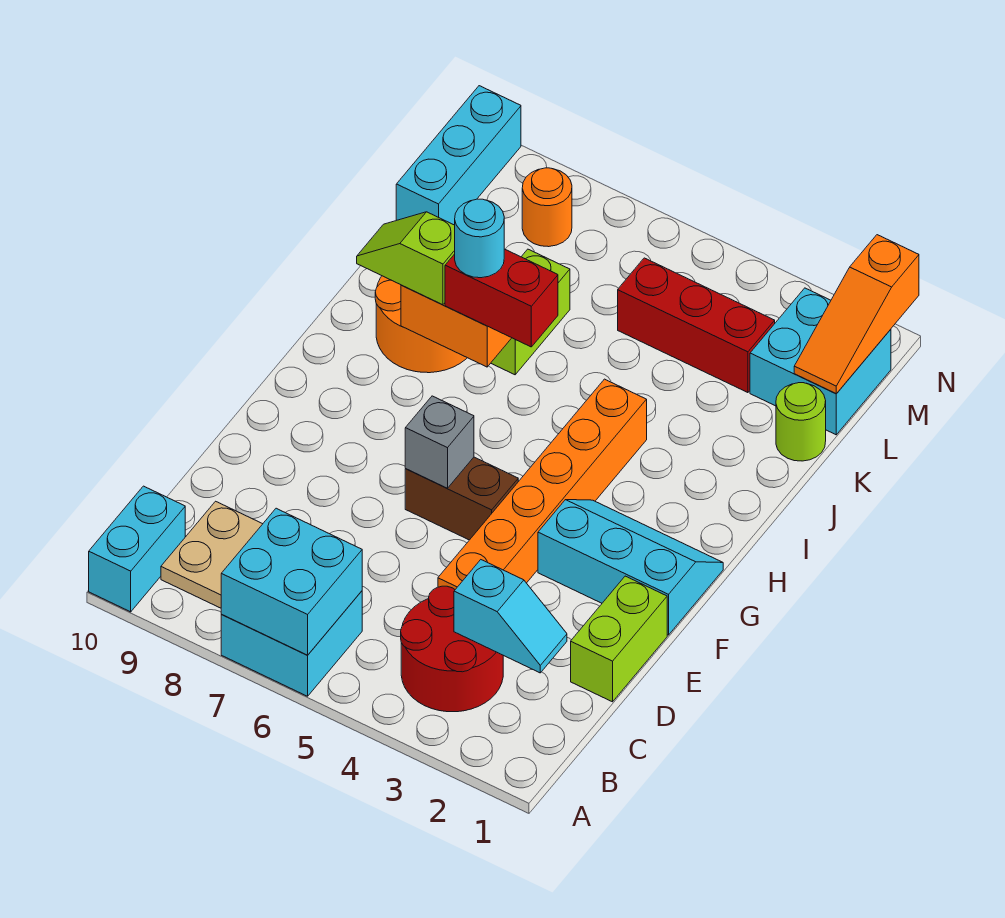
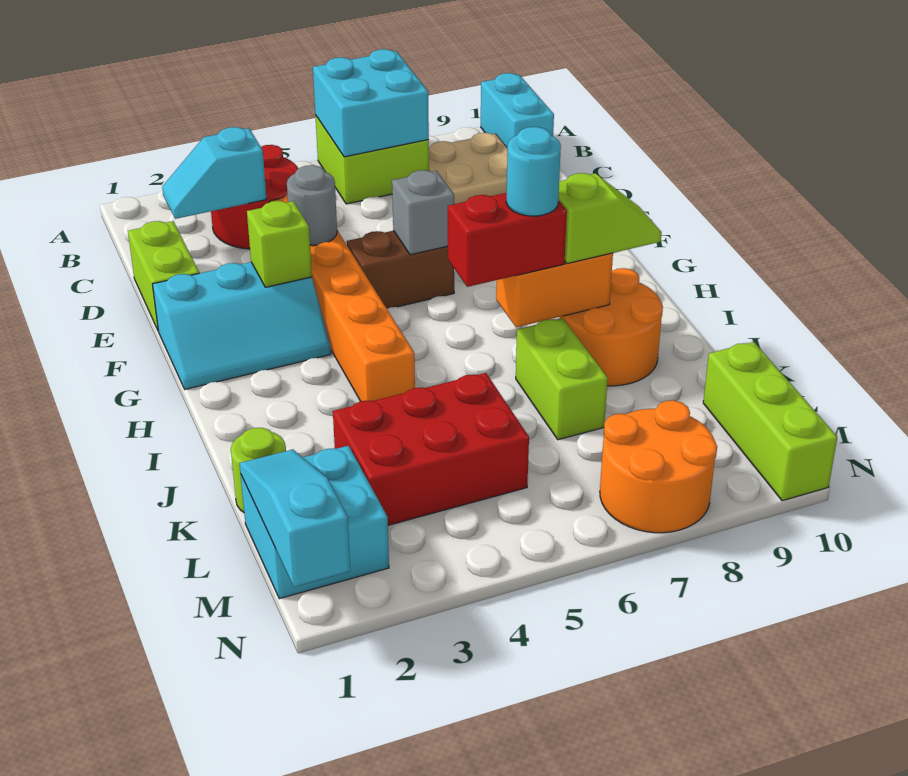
cyan brick A6:B7 level 1 -> lime brick A6:B7 level 1
none -> grey round brick E4 level 2
none -> lime brick F3 level 2
orange slope L1:N1 level 2 top N -> cyan slope L1:N1 level 2 top N
red brick L3:L5 level 1 -> red brick K3:L5 level 1
cyan brick L10:N10 level 1 -> lime brick L10:N10 level 1
orange round brick M8 level 1 -> orange round brick M7:N8 level 1

